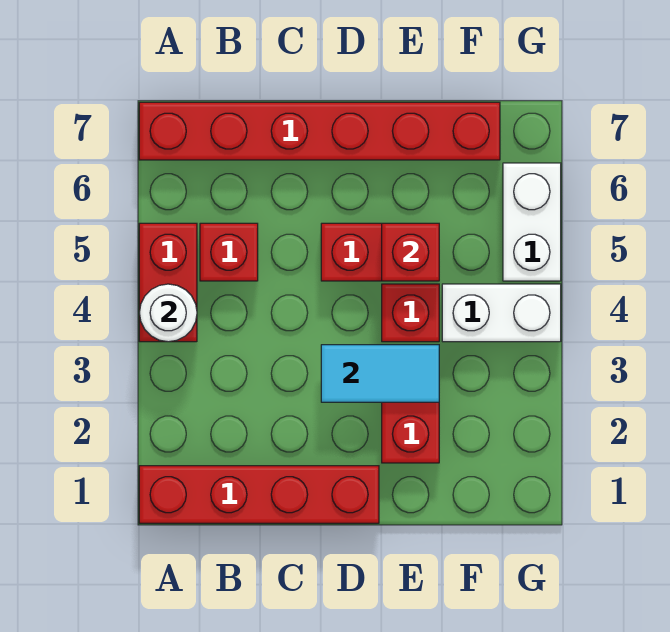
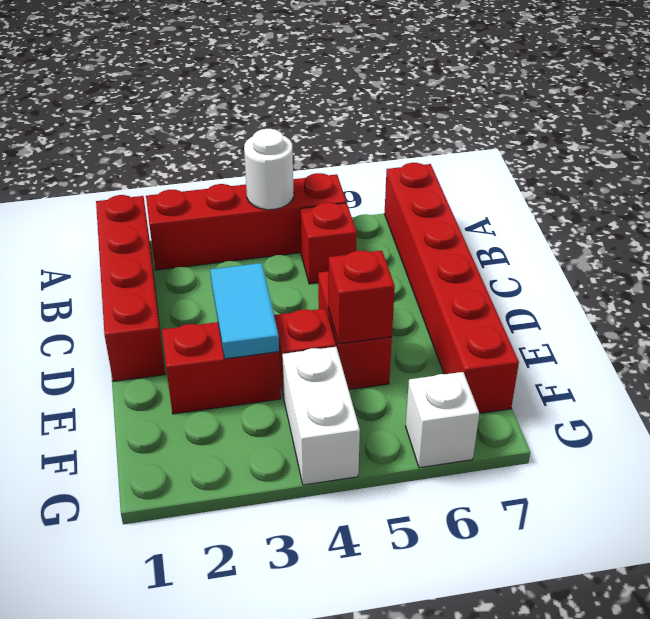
red brick A4:A5 level 1 -> red brick A2:A5 level 1
white brick G5:G6 level 1 -> white brick G6 level 1

